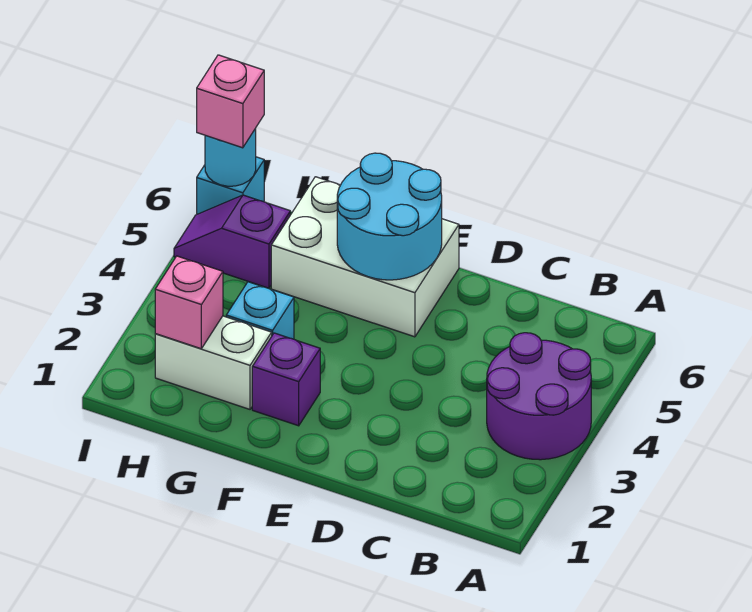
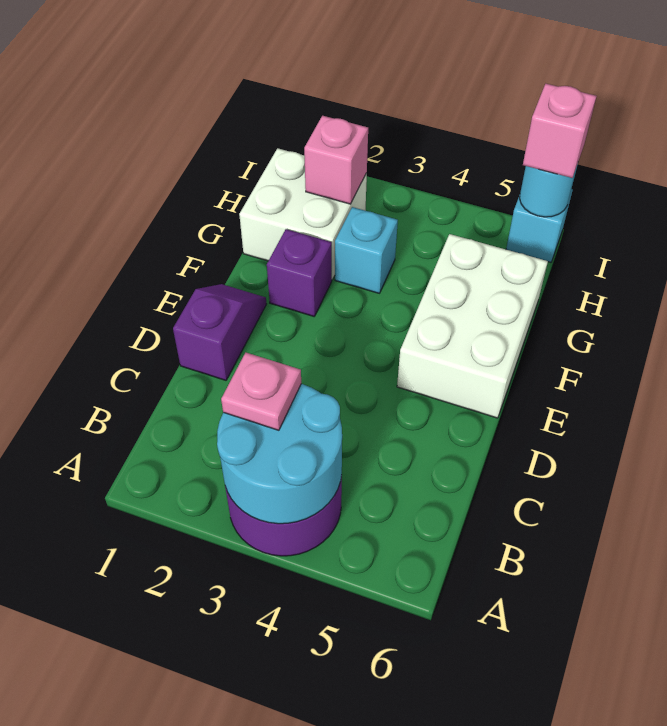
none -> pink plate B3 level 3
cyan round brick E5:F6 level 2 -> cyan round brick A3:B4 level 2
white brick G2:H2 level 1 -> white brick G1:H2 level 1
purple slope H5:I5 level 1 top H -> purple slope D1:E1 level 1 top D

